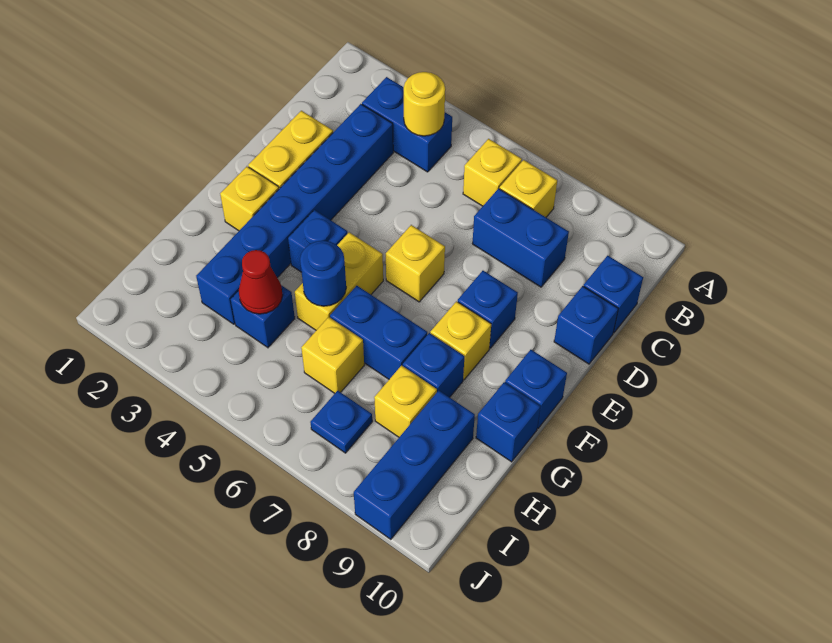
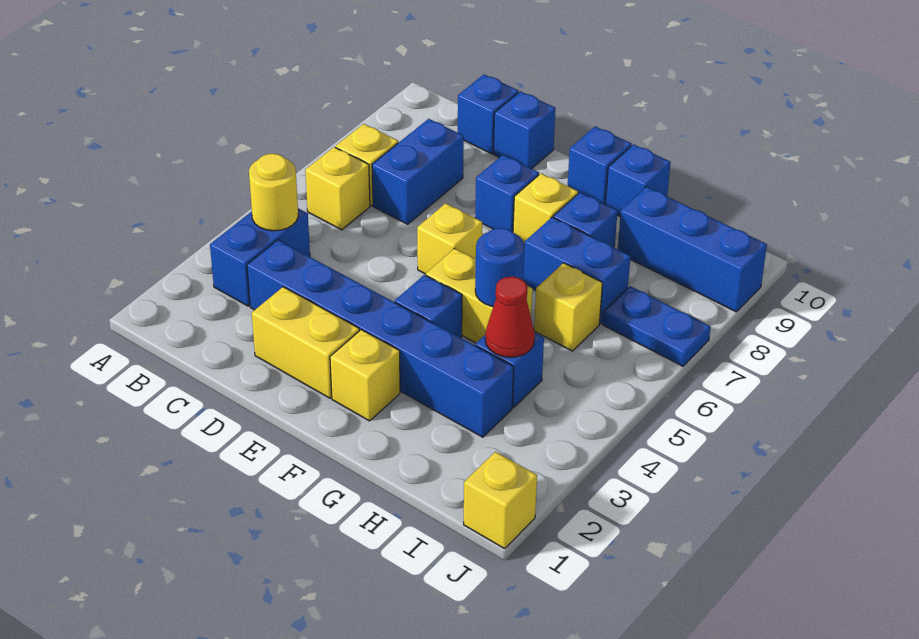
blue brick G6:G7 level 1 -> blue brick G7:H7 level 1
yellow brick H8 level 1 -> yellow brick J1 level 1
blue plate I7 level 1 -> blue plate I7:J7 level 1

